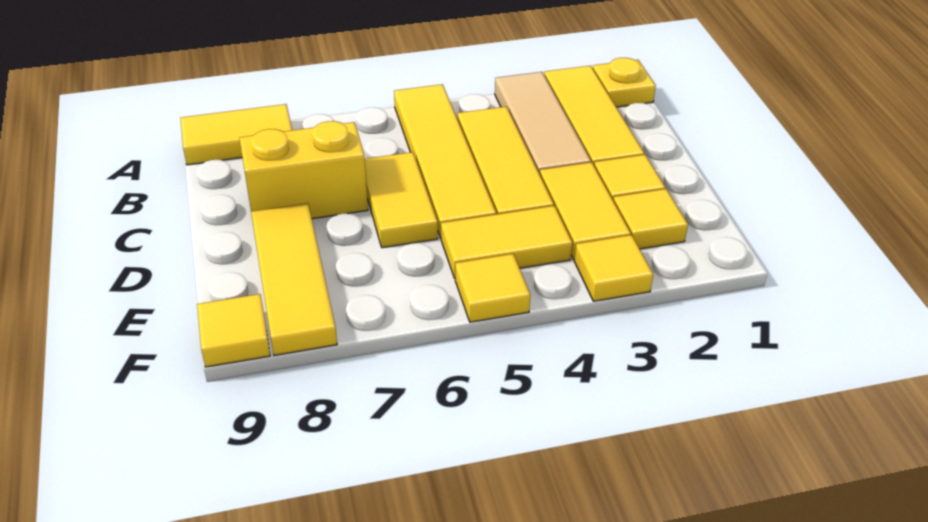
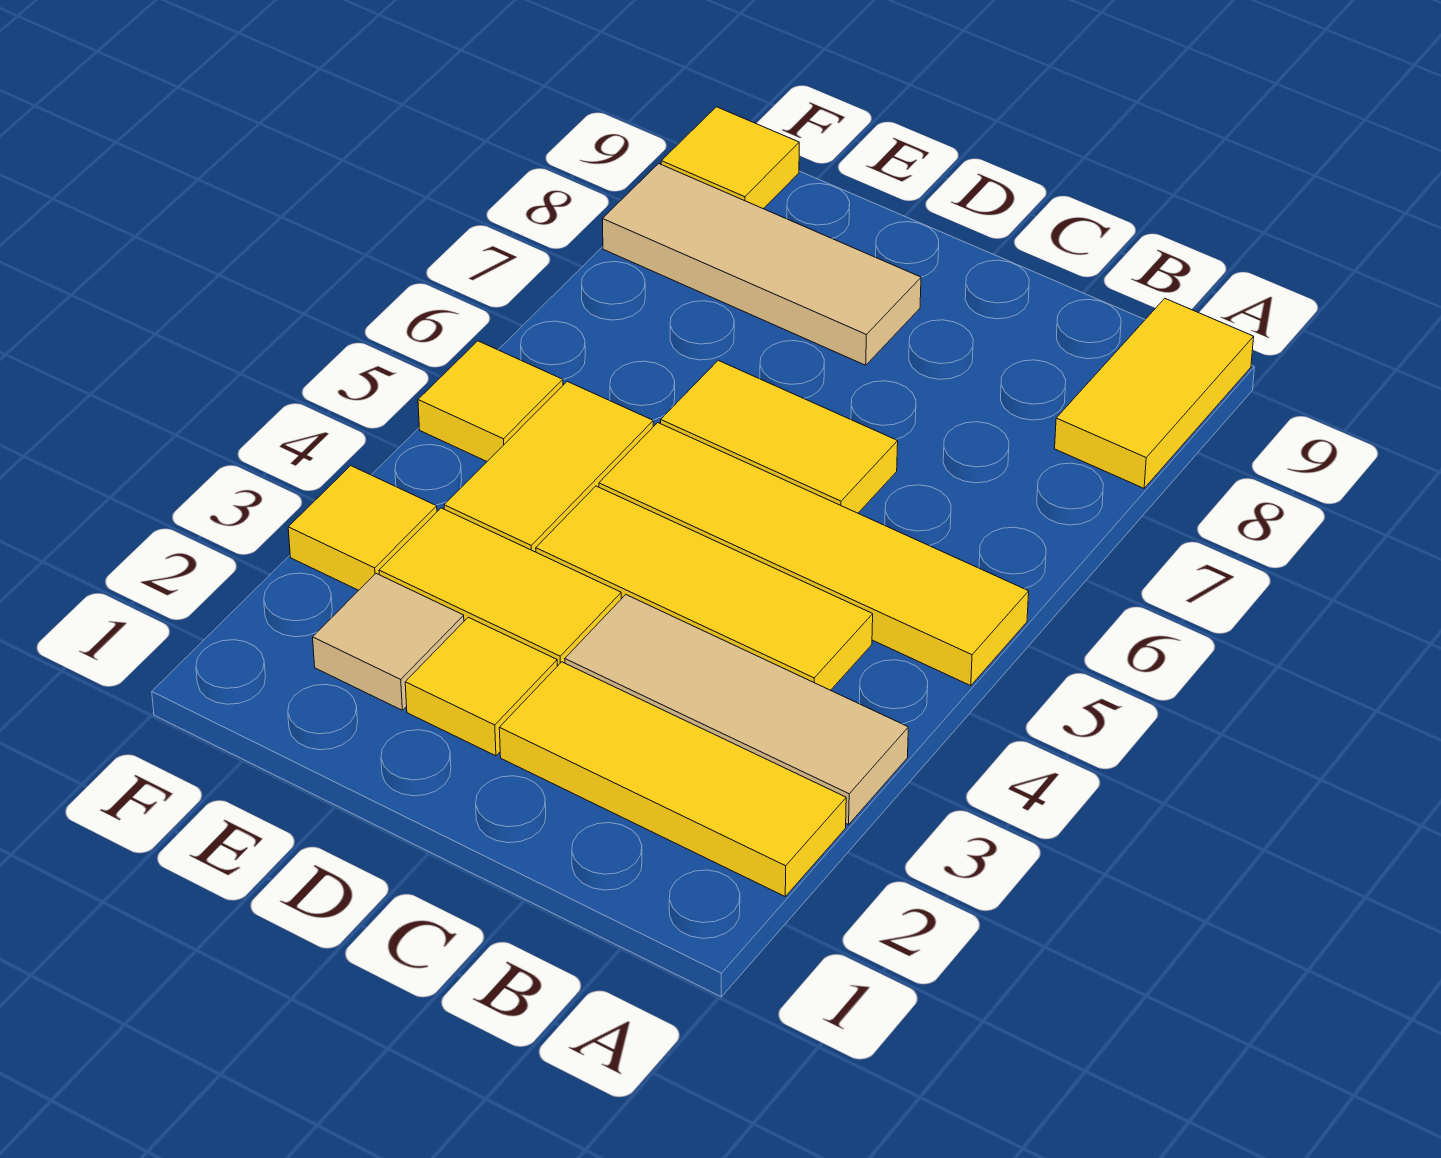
yellow plate A1 level 1 -> none
yellow brick C7:C8 level 1 -> none
yellow tile D8:F8 level 1 -> tan tile D8:F8 level 1
yellow tile E2 level 1 -> tan tile E2 level 1

